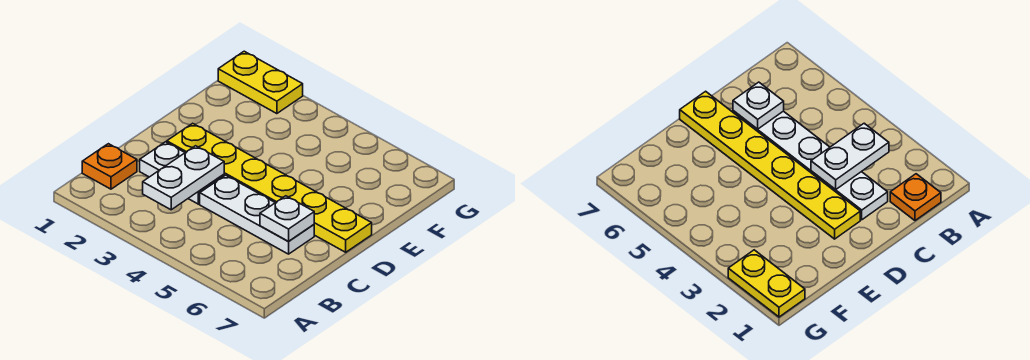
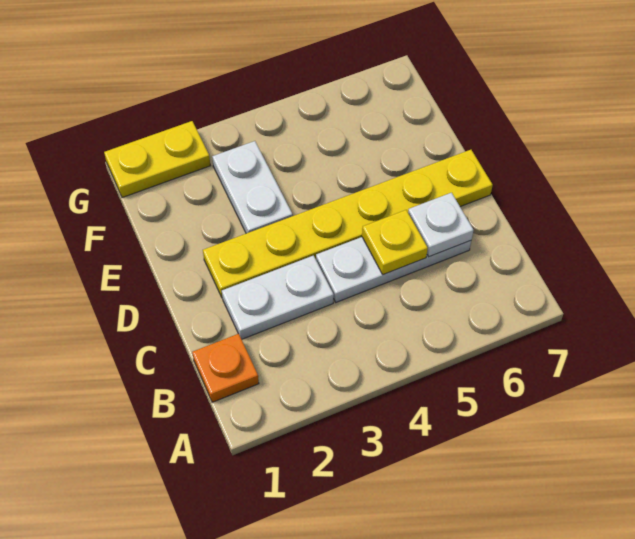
white plate B3:C3 level 2 -> white plate E3:F3 level 1
none -> yellow plate C5 level 2

